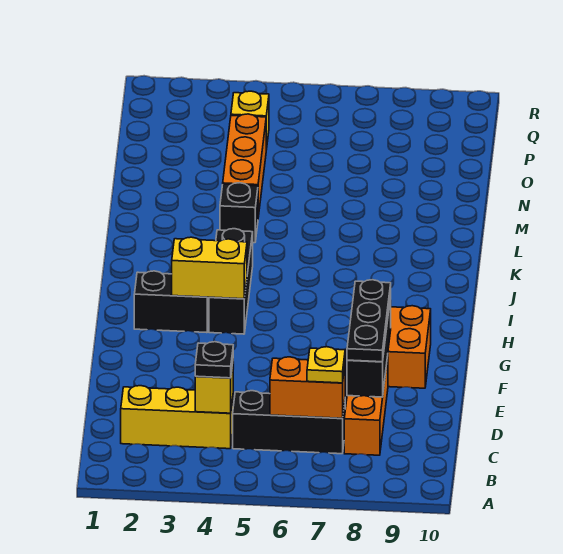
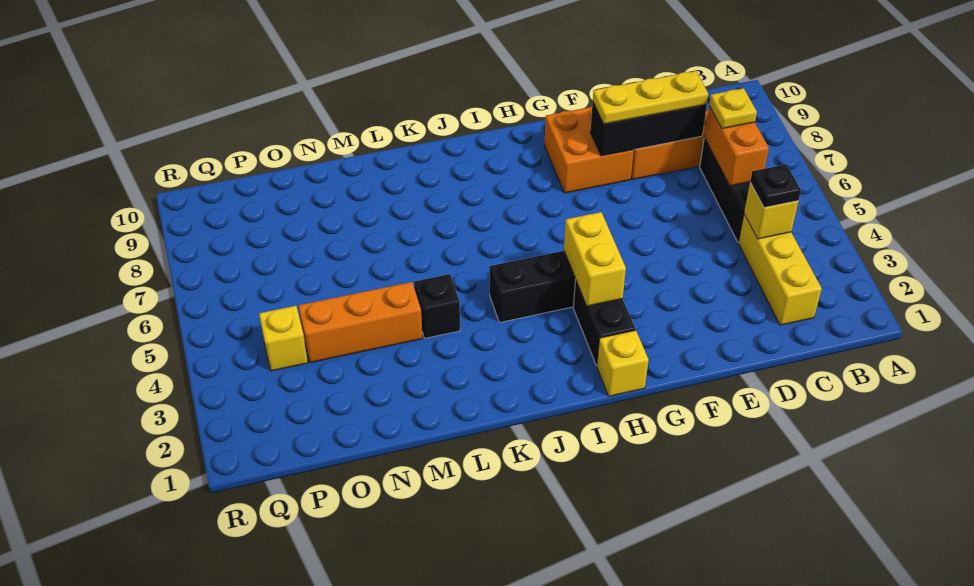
black plate D8:F8 level 3 -> yellow plate D8:F8 level 3
none -> yellow brick H1 level 1

